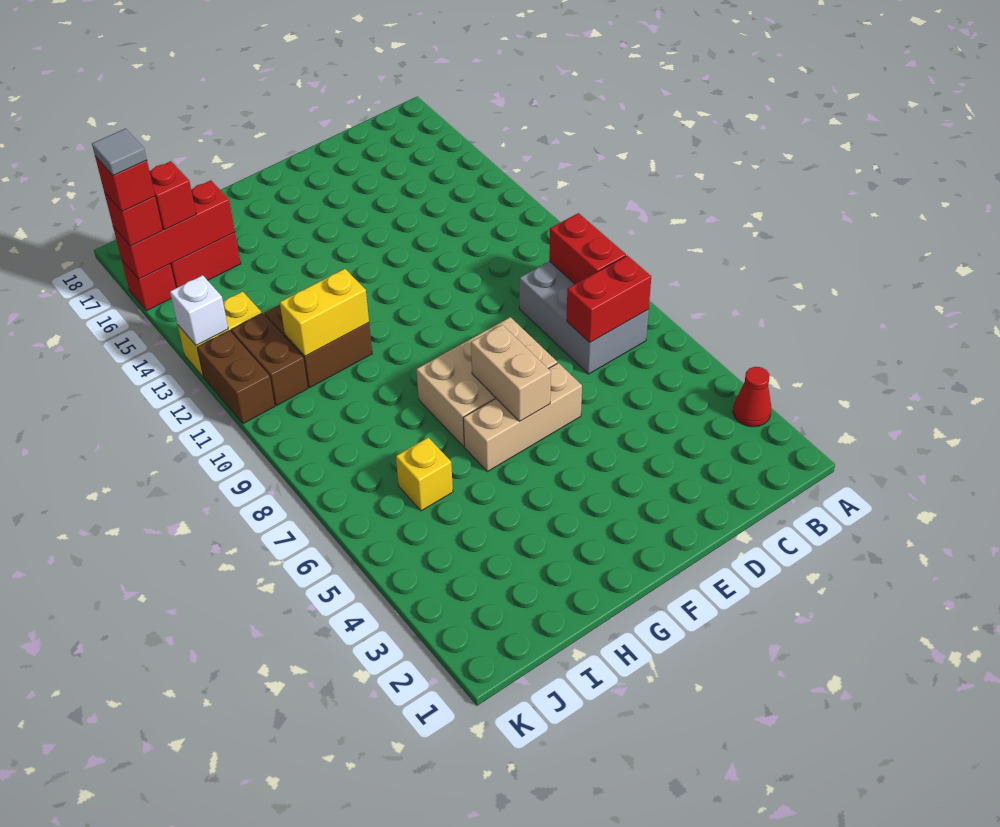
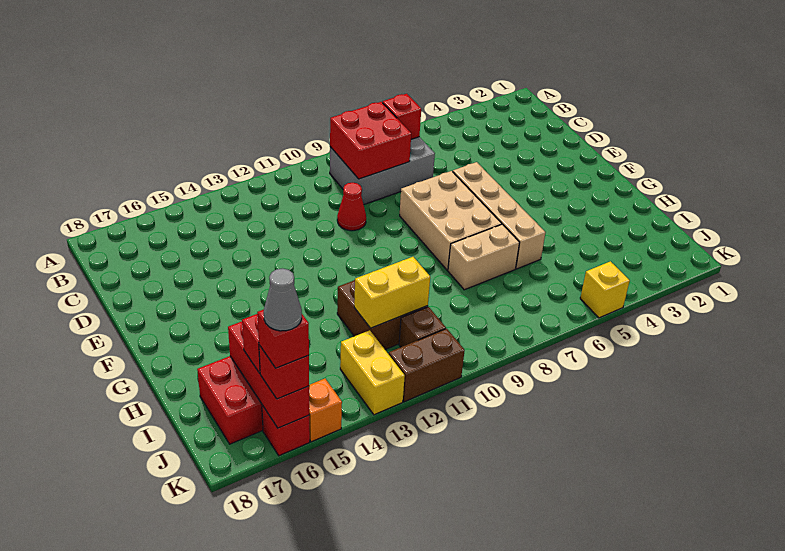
red cone A3 level 1 -> red cone D10 level 1
red brick B7:C7 level 2 -> red brick B7 level 2
red brick B8:B9 level 2 -> red brick B8:C9 level 2
tan brick E6:G6 level 1 -> tan brick E6:H6 level 1
tan brick F6:F7 level 2 -> tan brick H7:H8 level 1
yellow brick H11:I11 level 2 -> yellow brick I11:I12 level 2
yellow brick I6 level 1 -> yellow brick K5 level 1
brown brick J11:J12 level 1 -> brown brick J11 level 1
white brick K13 level 2 -> none
none -> orange brick K15 level 1
grey tile K16 level 5 -> grey cone K16 level 5

